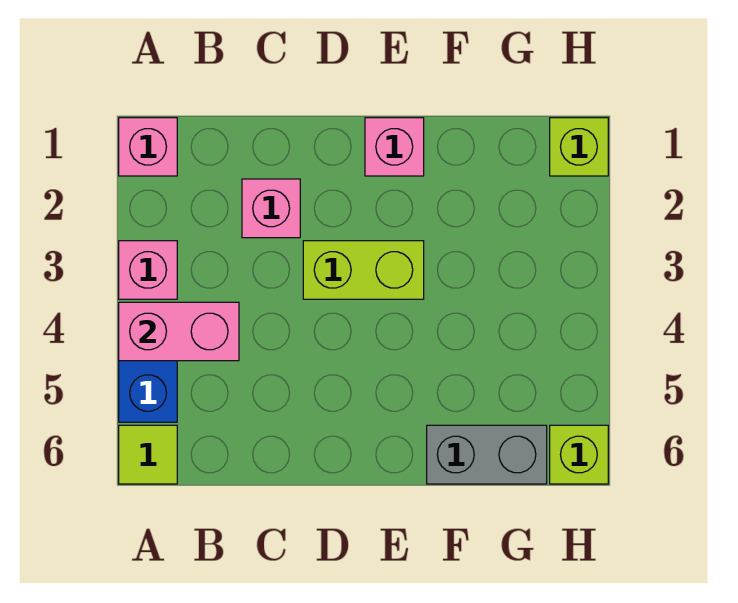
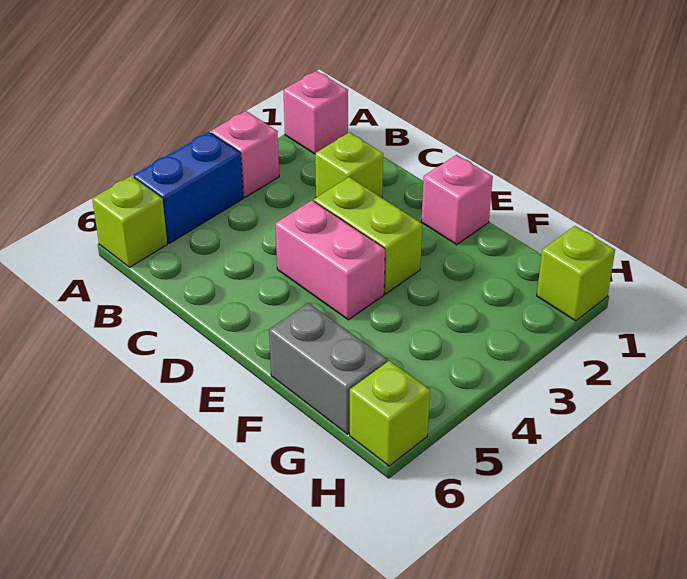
pink brick A4:B4 level 2 -> pink brick D4:E4 level 1
lime tile A6 level 1 -> lime brick A6 level 1
pink brick C2 level 1 -> lime brick C2 level 1

